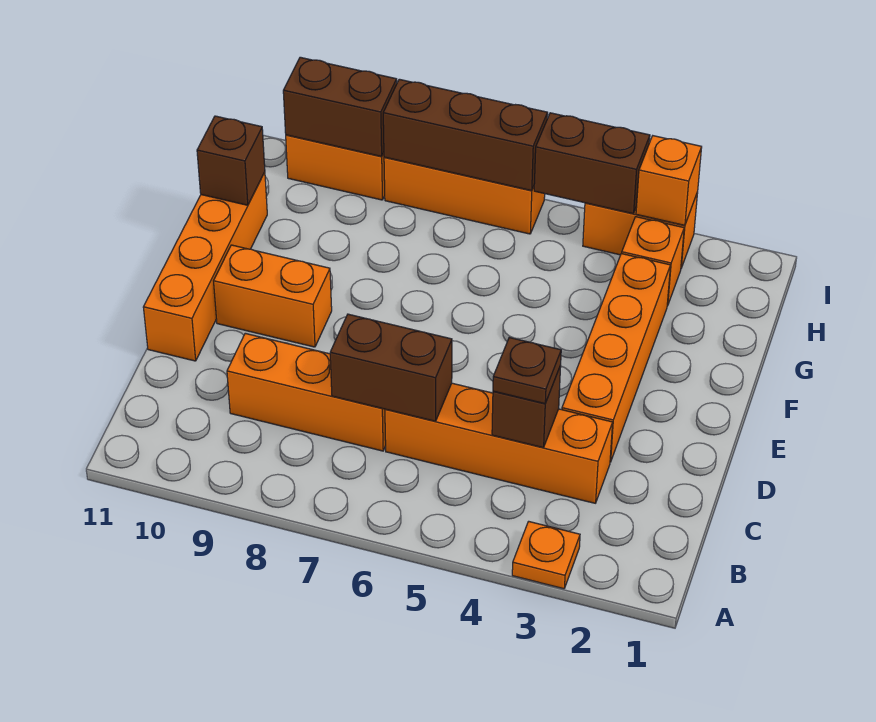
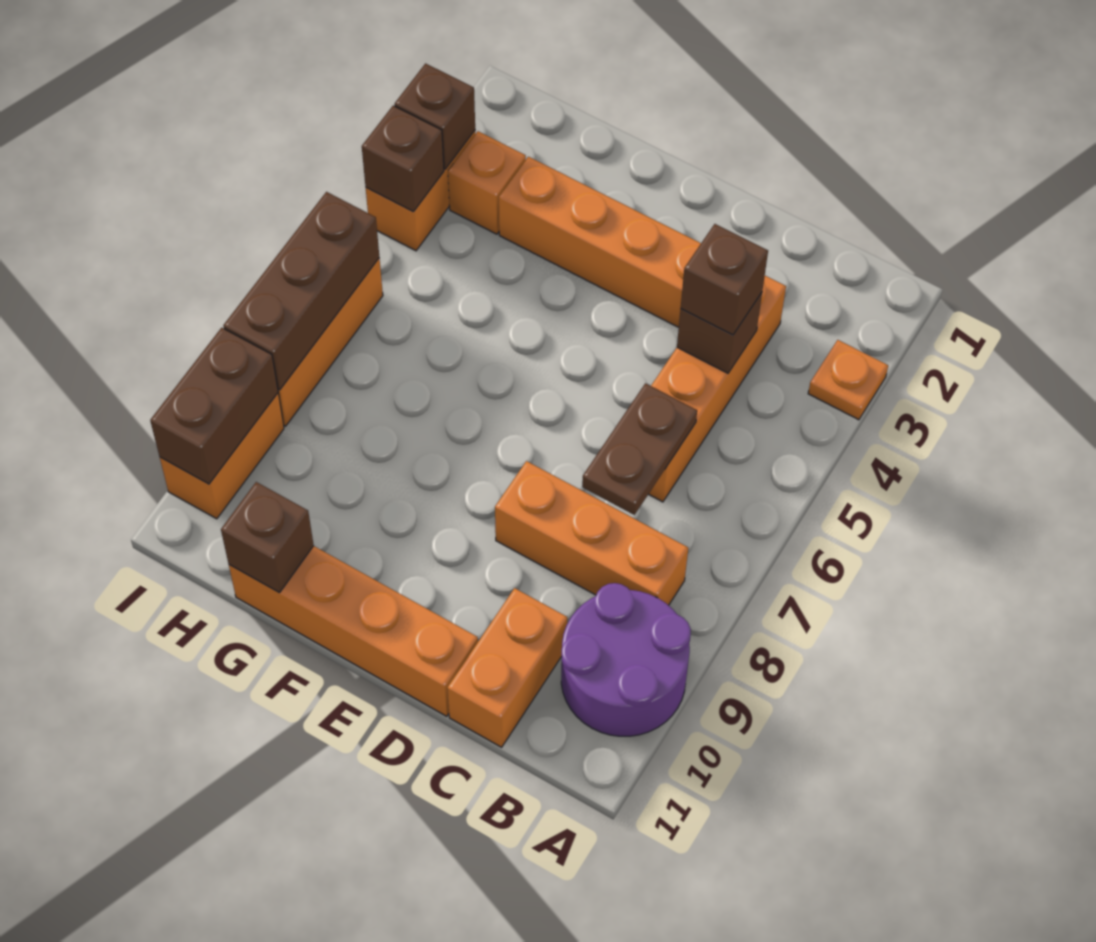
none -> purple round brick A9:B10 level 1
brown plate C4 level 3 -> brown brick C4 level 3
brown brick C6:C7 level 2 -> brown plate C6:C7 level 2
orange brick C7:C9 level 1 -> orange brick B8:D8 level 1
orange brick E9:E10 level 1 -> orange brick C10:C11 level 1
orange brick I3 level 2 -> brown brick I3 level 2
brown brick I4:I5 level 2 -> brown brick I4 level 2

